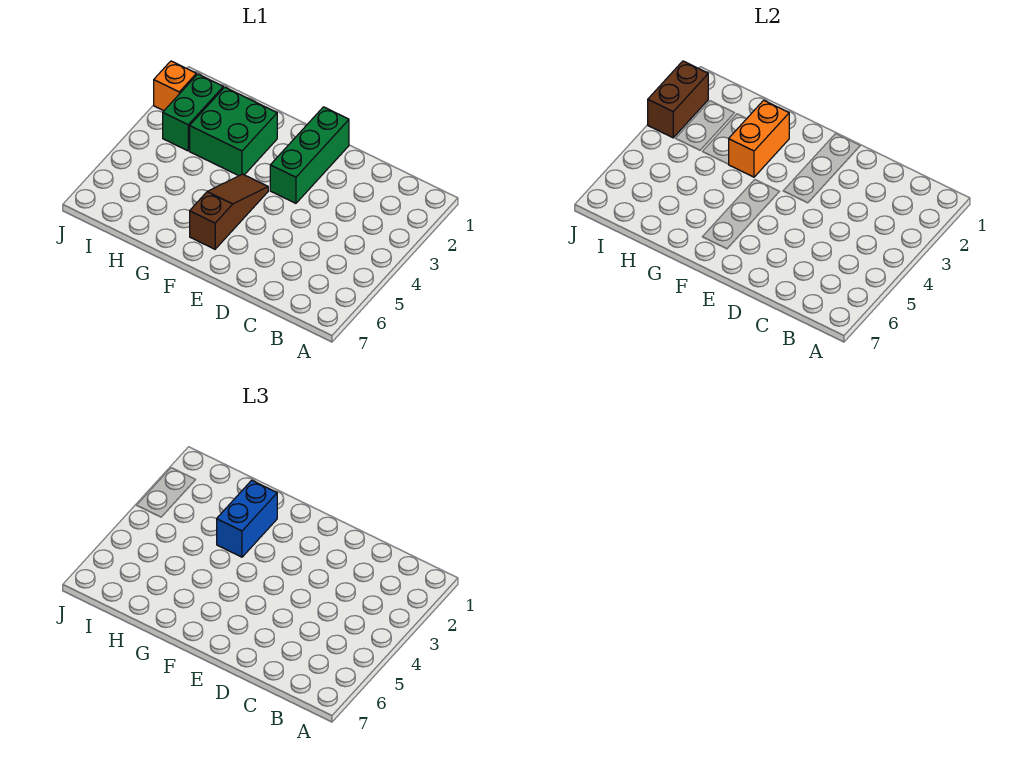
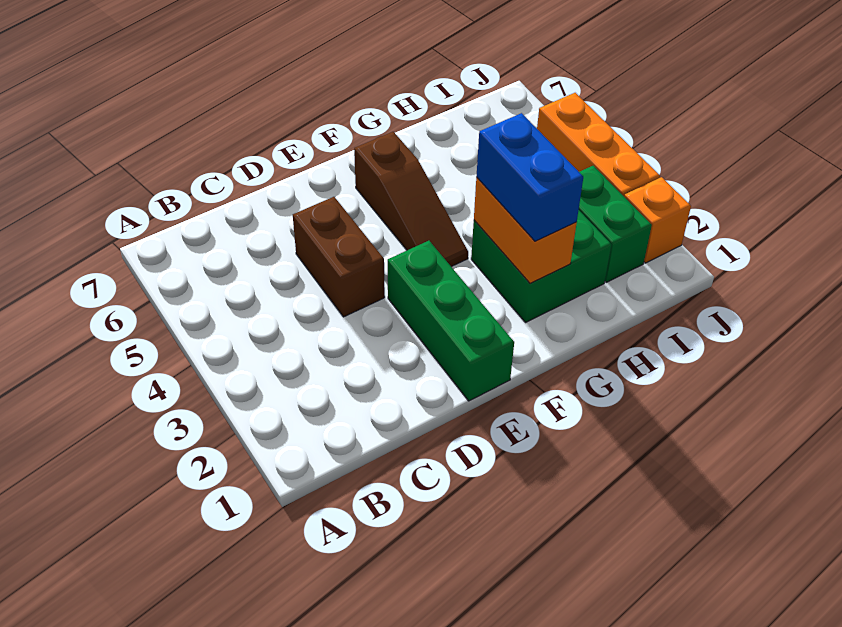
brown brick J2:J3 level 2 -> brown brick D4:D5 level 1
none -> orange brick J3:J5 level 1

